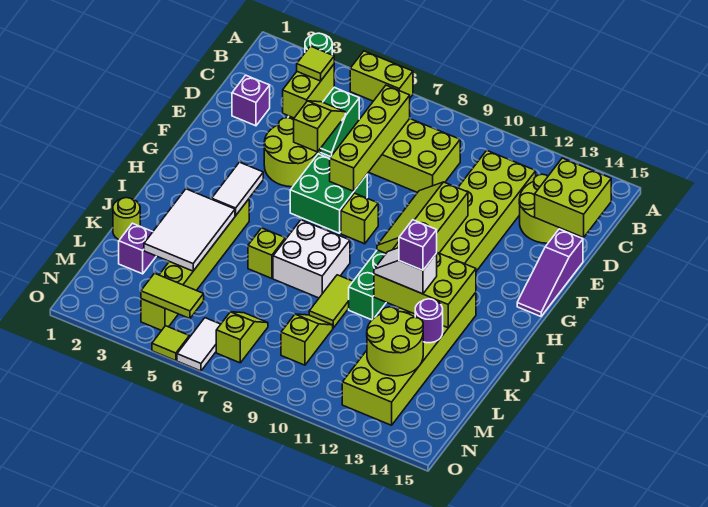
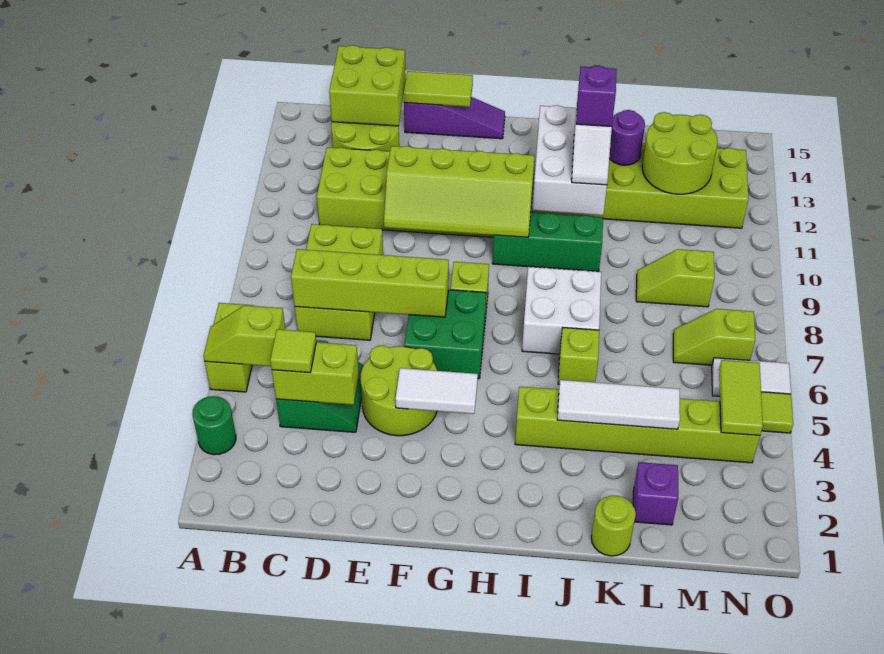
purple brick D2 level 1 -> none
lime slope D5:E5 level 2 top E -> lime slope A5:B5 level 2 top B
lime slope F10:H11 level 2 top 11 -> lime slope E10:H11 level 2 top 11
white tile H4:I4 level 2 -> white tile F4:G4 level 2
lime brick I11:J13 level 2 -> white brick I11:J13 level 2
white tile J3:L4 level 2 -> white tile J4:L4 level 2
lime tile J9:K9 level 1 -> lime tile E15:F15 level 2

